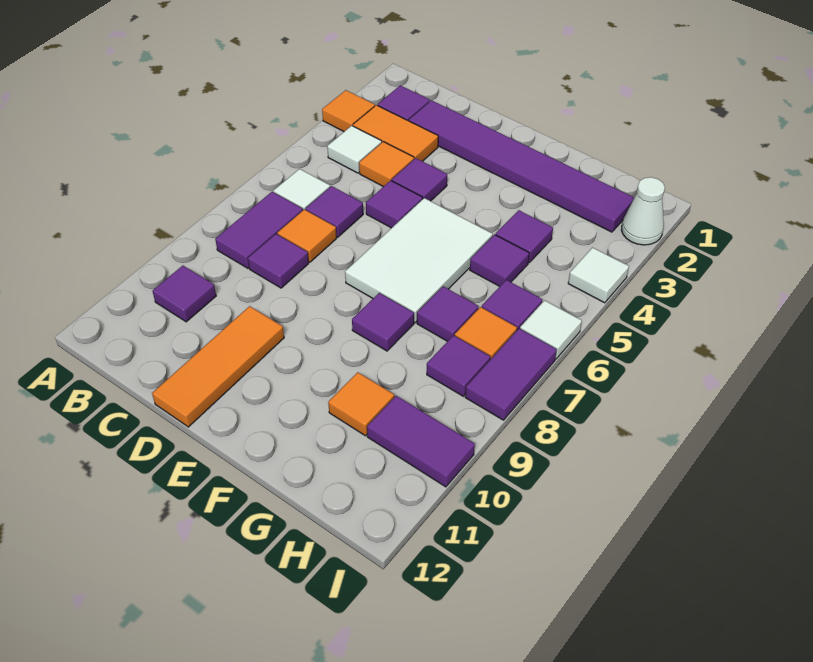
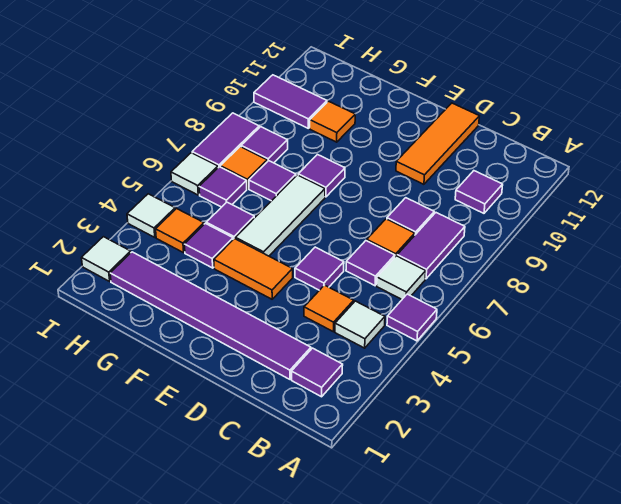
orange tile A3 level 1 -> orange tile H4 level 1
orange tile B3:C3 level 1 -> orange tile E4:F4 level 1
purple tile D4 level 1 -> purple tile A5 level 1
white tile E5:F7 level 1 -> white tile F5:F7 level 1
white cone I2 level 1 -> white tile I2 level 1

